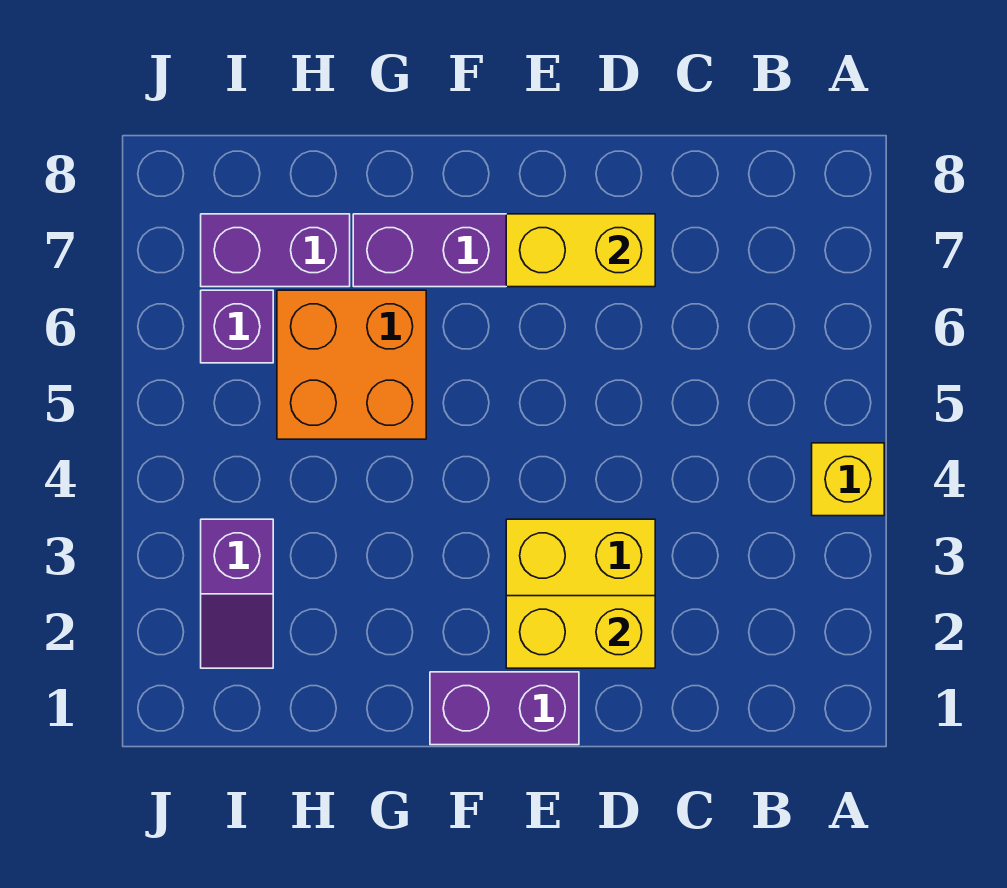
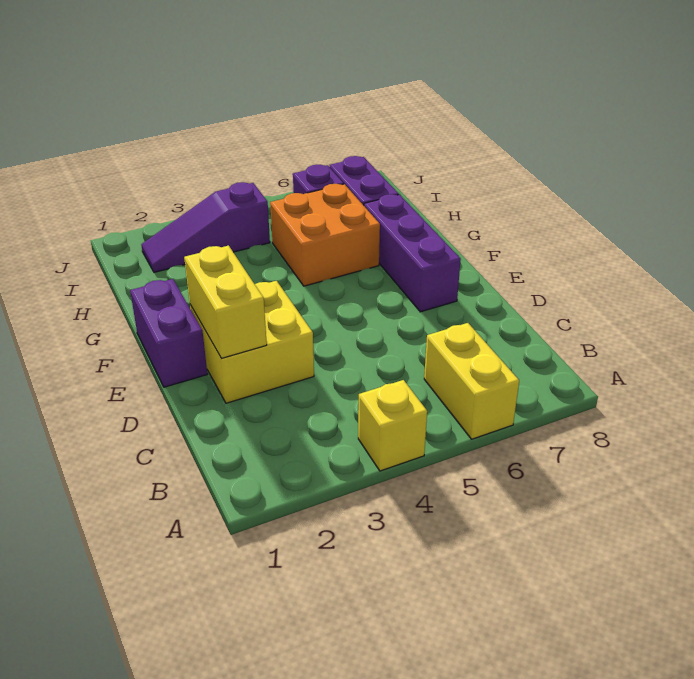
yellow brick D7:E7 level 2 -> yellow brick A6:B6 level 1
purple slope I2:I3 level 1 top 3 -> purple slope I2:I4 level 1 top 4

